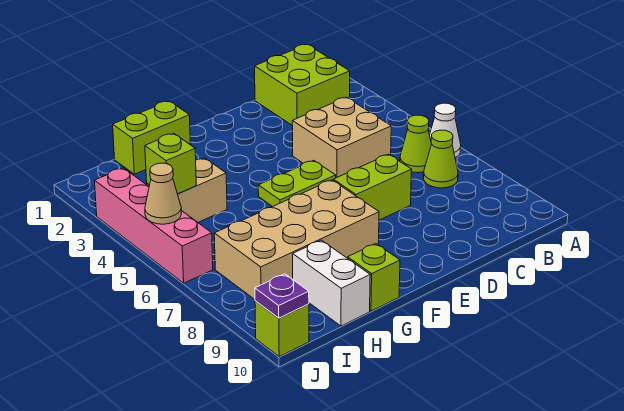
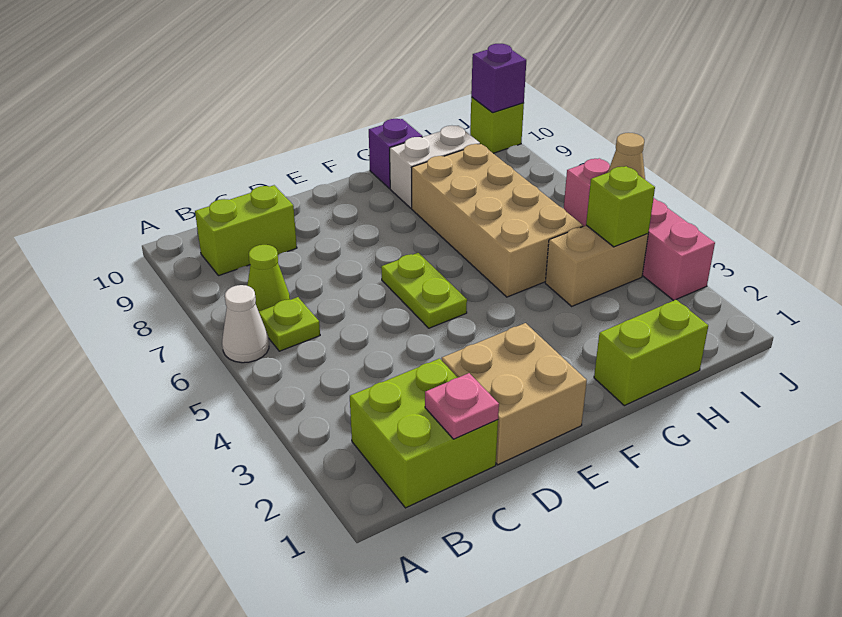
lime cone B6 level 1 -> lime plate B6 level 1
none -> pink plate C1 level 2
tan brick C4:D5 level 1 -> tan brick D1:E2 level 1
lime brick D7:E7 level 1 -> lime brick B9:C9 level 1
lime plate E5:F5 level 1 -> lime plate E5:E6 level 1
tan brick F7:I8 level 1 -> tan brick G5:H8 level 1
lime brick G10 level 1 -> purple brick G10 level 1
white brick H9:H10 level 1 -> white brick G9:H9 level 1
purple plate J10 level 2 -> purple brick J10 level 2

